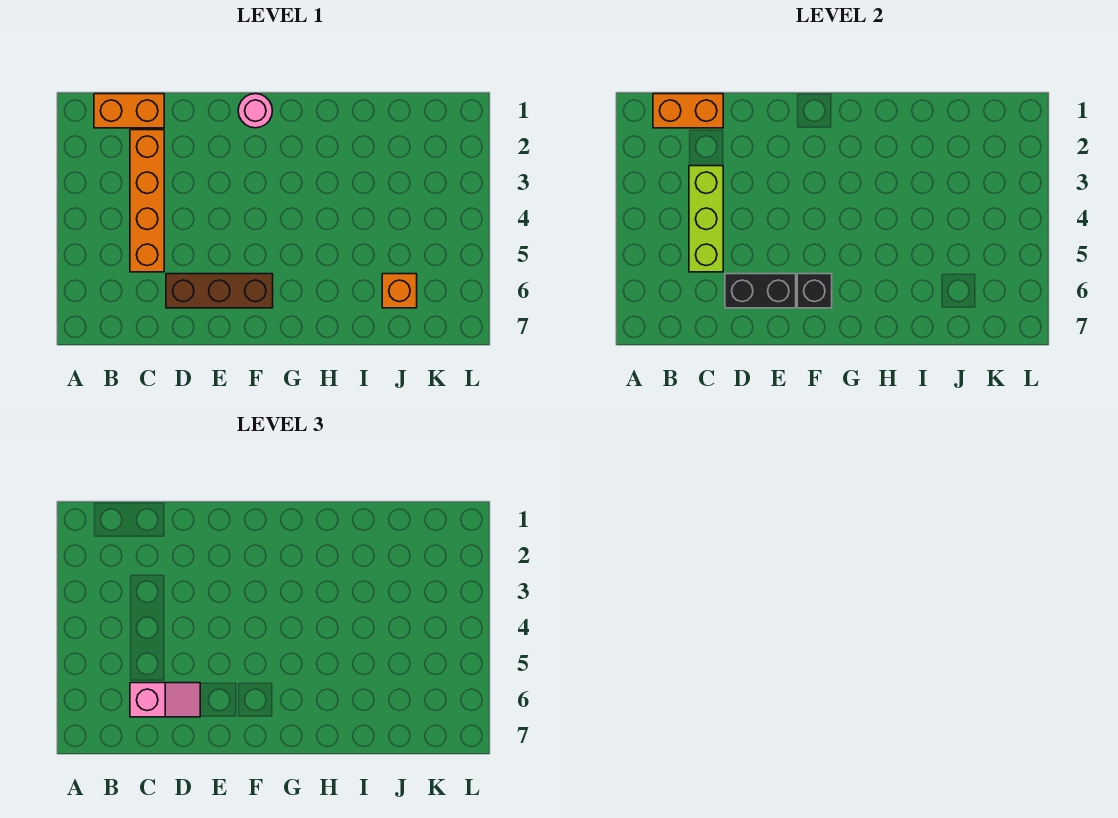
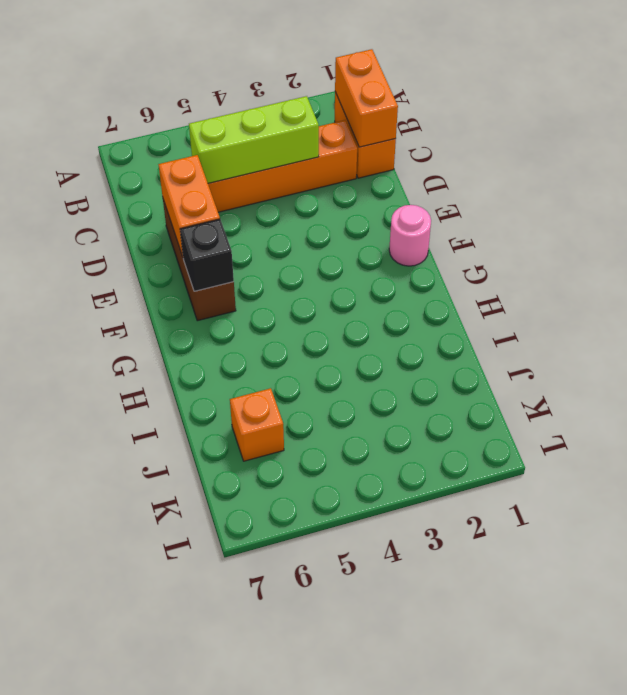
pink slope C6:D6 level 3 top C -> none
black brick D6:E6 level 2 -> orange brick D6:E6 level 2

